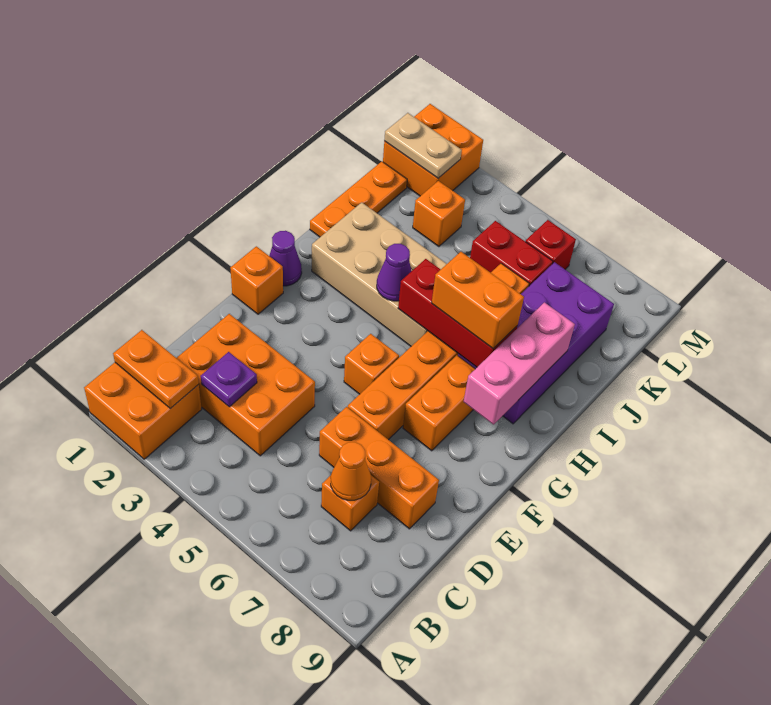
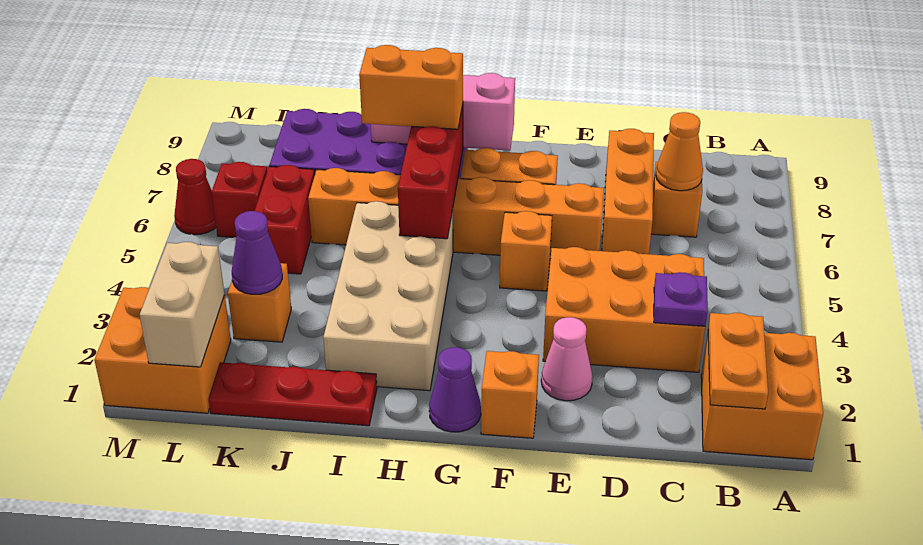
orange brick C2:D4 level 1 -> orange brick C3:E4 level 1
none -> pink cone E2 level 1
purple cone H4 level 2 -> purple cone K3 level 2
orange brick H6:H7 level 3 -> orange brick H7:I7 level 3
orange plate I1:K1 level 1 -> red plate I1:K1 level 1
tan plate L1:L2 level 2 -> tan brick L1:L2 level 2
none -> red cone M6 level 1

